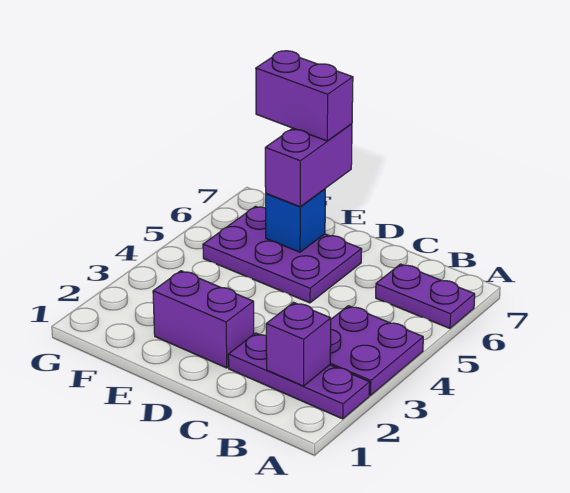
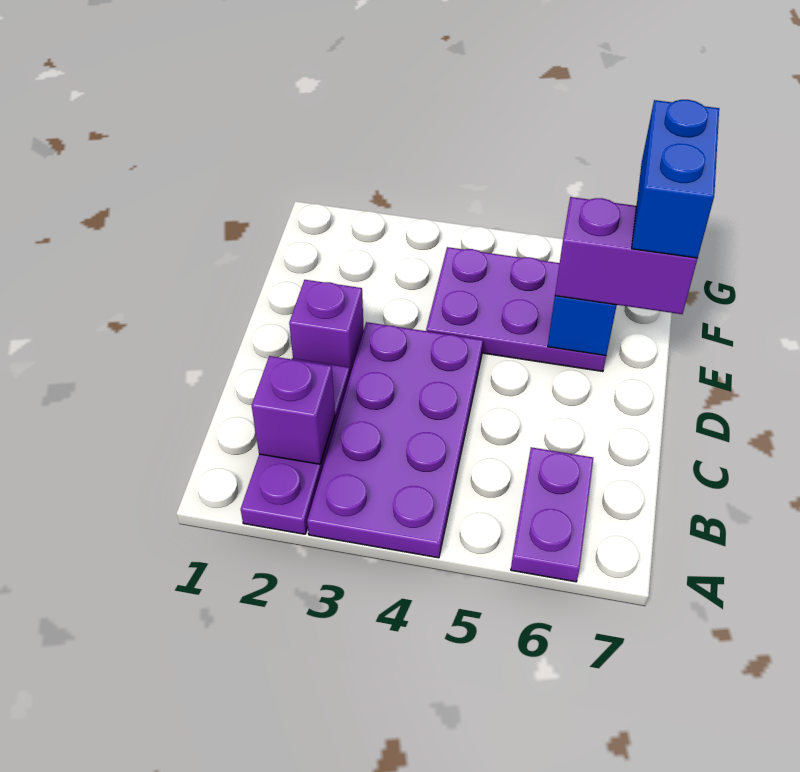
purple plate A3:B4 level 1 -> purple plate A3:D4 level 1
purple brick D2:E2 level 1 -> purple brick D2 level 1
purple plate D5:F6 level 1 -> purple plate E4:F6 level 1
purple brick E7:F7 level 4 -> blue brick E7:F7 level 4

